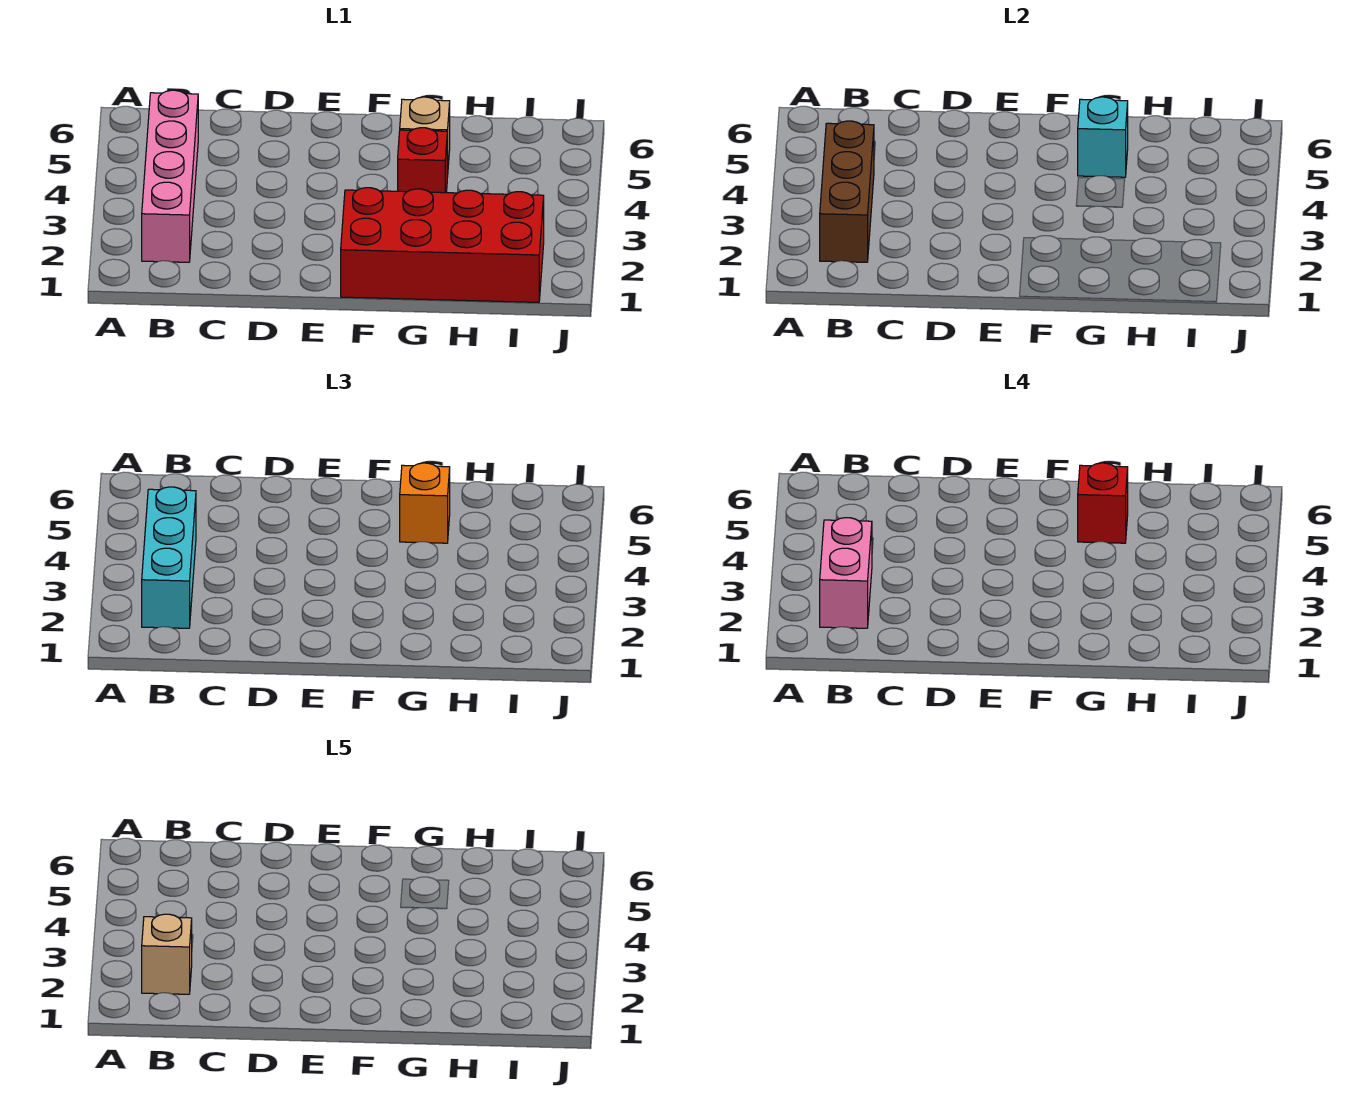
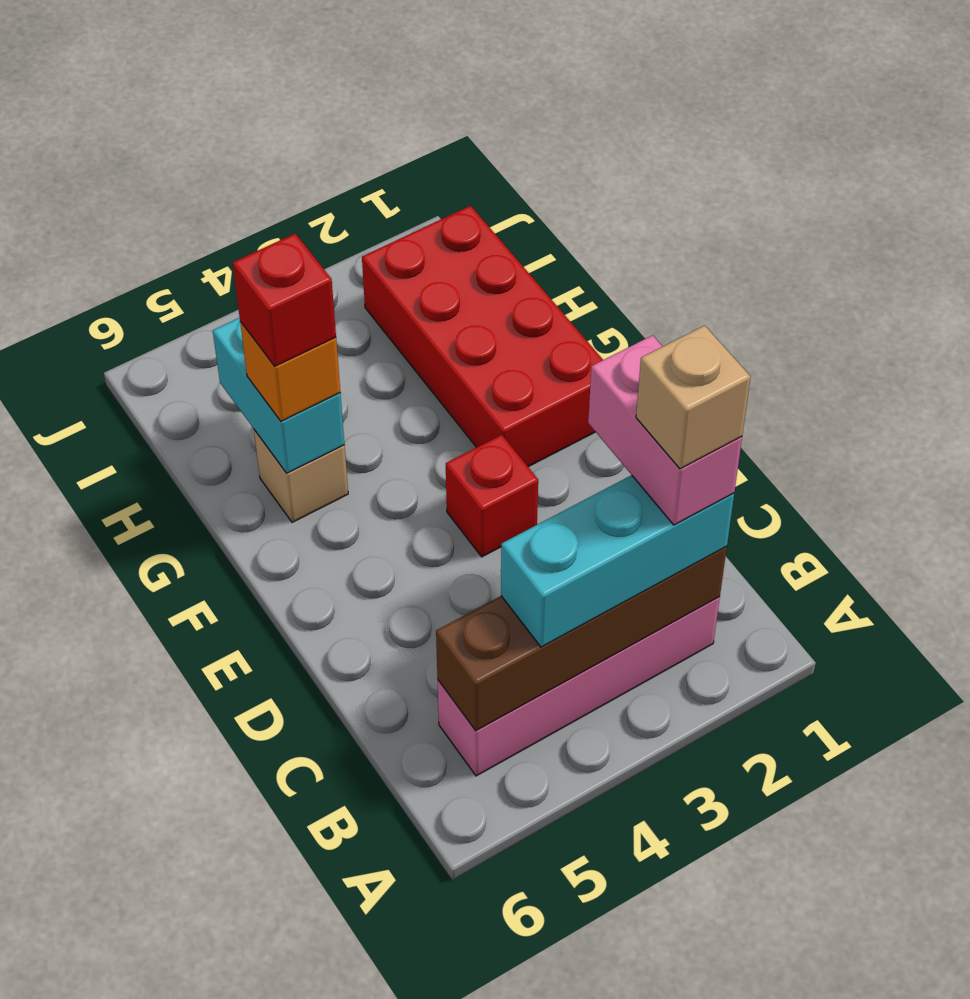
brown brick B2:B4 level 2 -> brown brick B2:B5 level 2
pink brick B2:B3 level 4 -> pink brick B2:C2 level 4
red brick G4 level 1 -> red brick E3 level 1
cyan brick G5 level 2 -> cyan brick G5:H5 level 2

